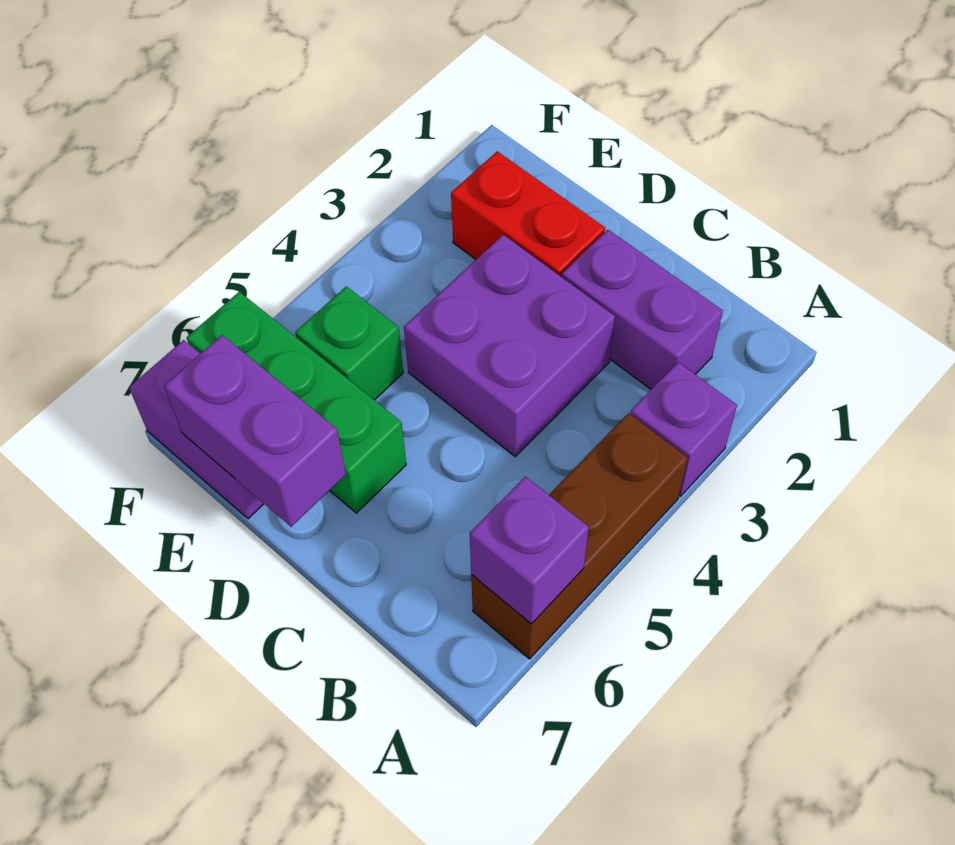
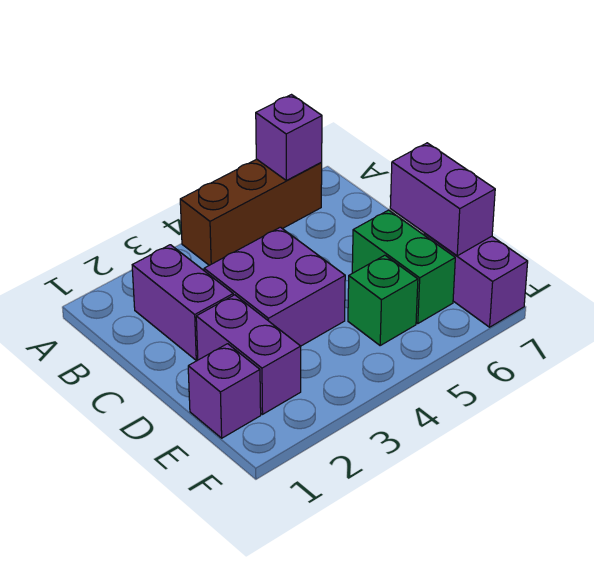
purple brick A3 level 1 -> purple brick E1 level 1
red brick D2:E2 level 1 -> purple brick D2:E2 level 1
green brick D6:F6 level 1 -> green brick D6:E6 level 1

